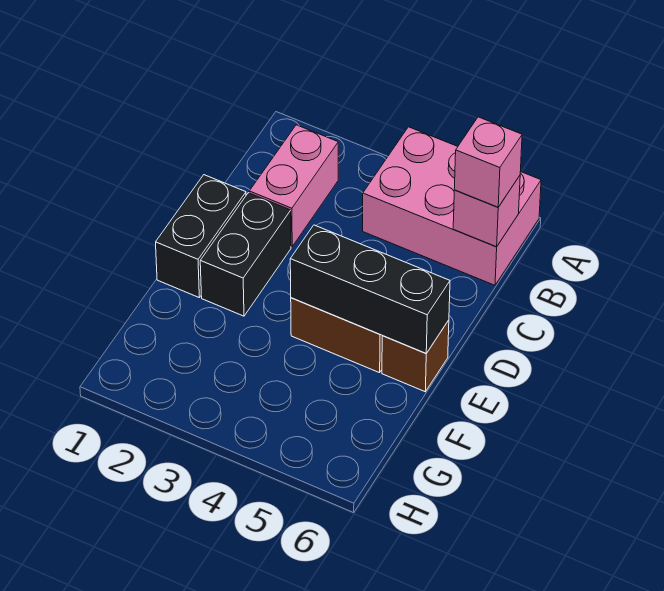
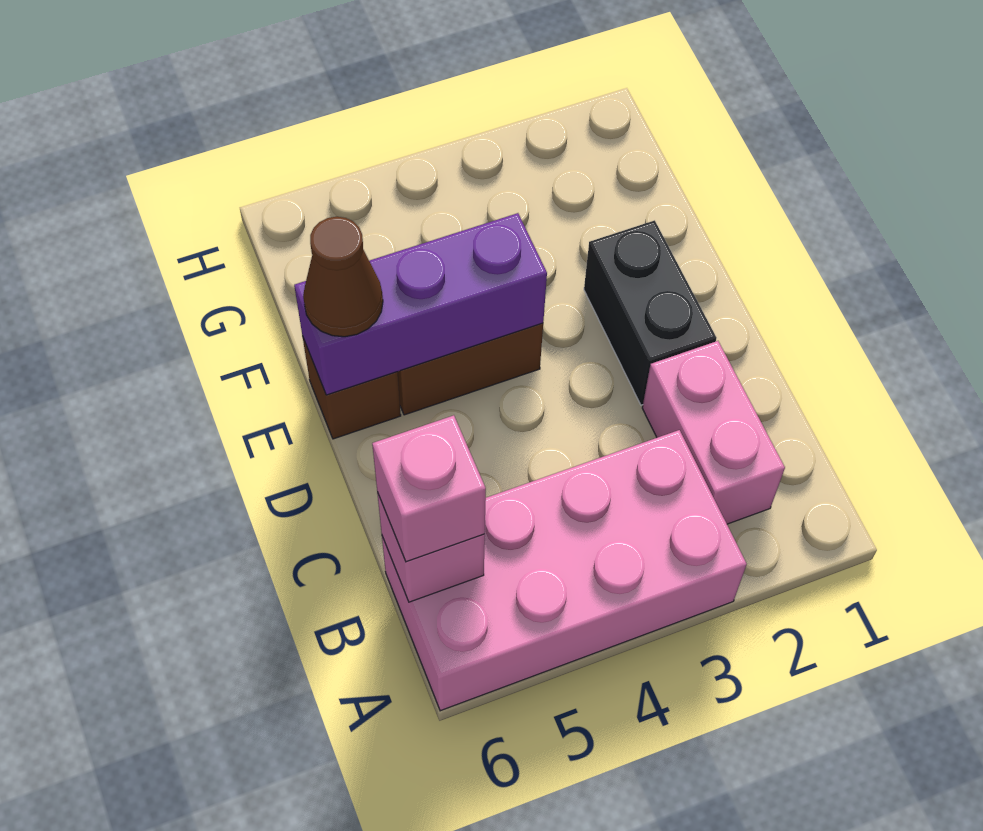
pink brick A4:B6 level 1 -> pink brick A3:B6 level 1
black brick D1:E1 level 1 -> none
black brick E4:E6 level 2 -> purple brick E4:E6 level 2
none -> brown cone E6 level 3

